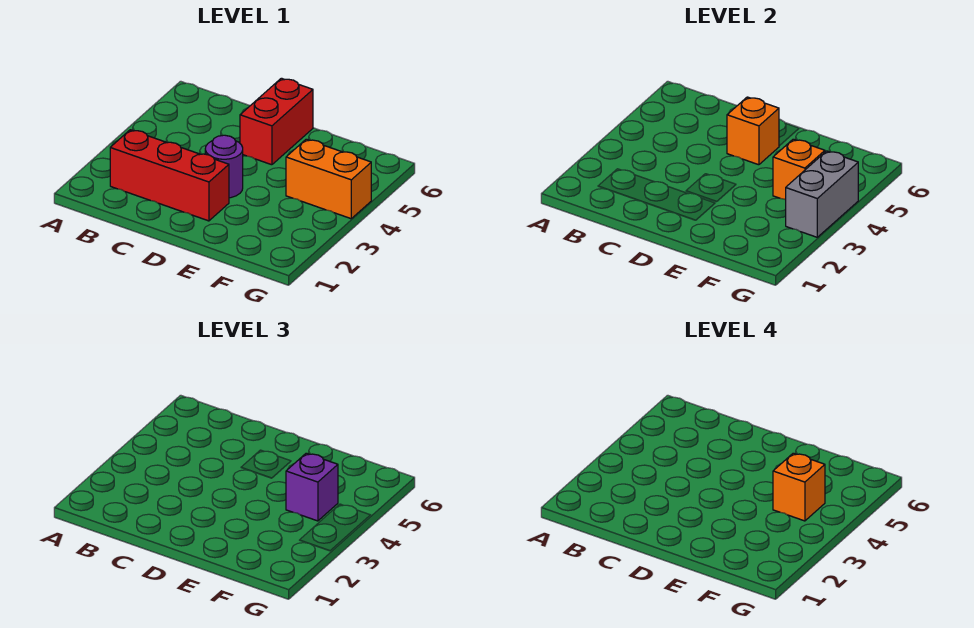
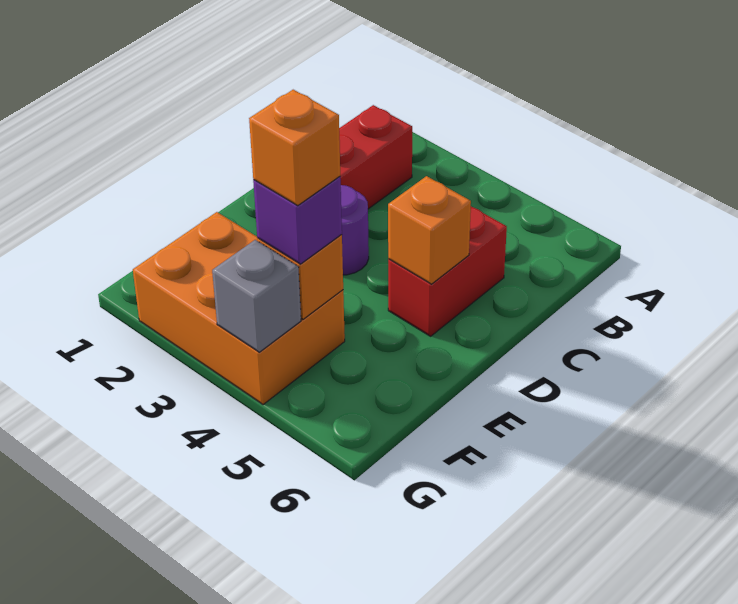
red brick D5:D6 level 1 -> red brick C5:D5 level 1
orange brick F4:G4 level 1 -> orange brick F2:G4 level 1
grey brick G3:G4 level 2 -> grey brick G4 level 2

